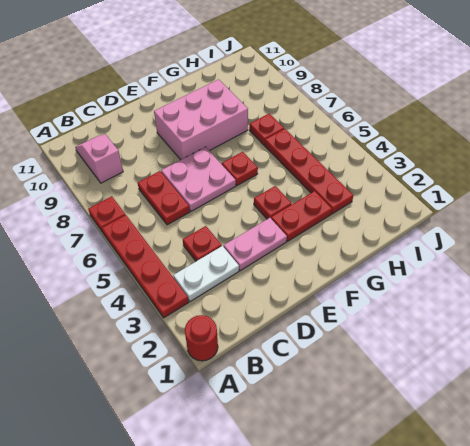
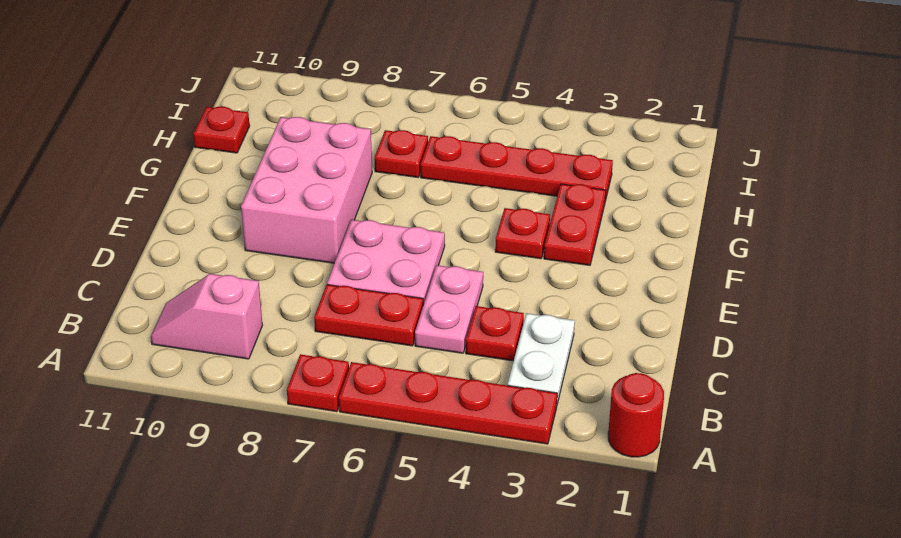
pink plate D3:E3 level 1 -> pink plate C5:D5 level 1
red plate F6 level 1 -> red plate H11 level 1

